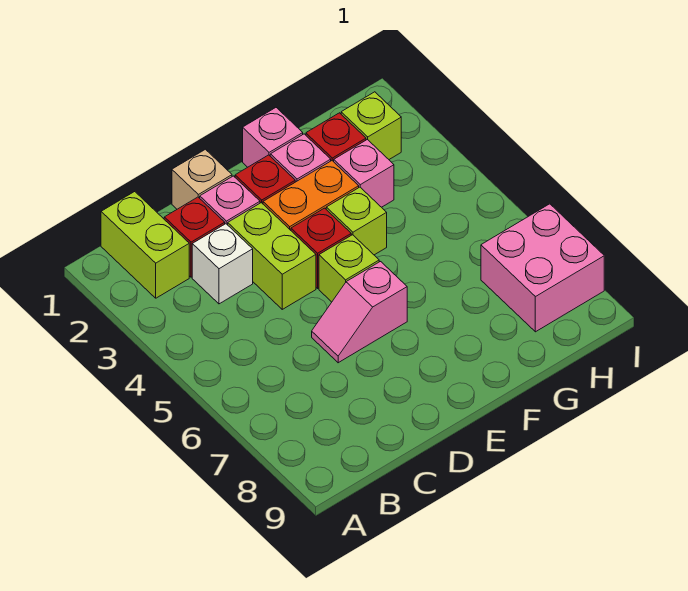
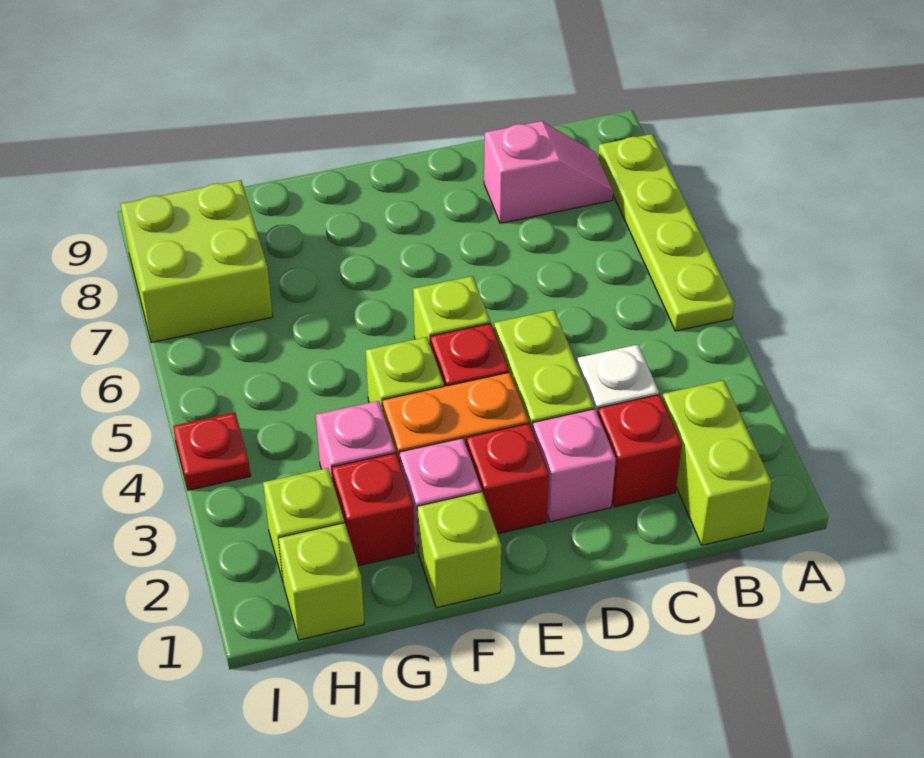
none -> lime plate A5:A8 level 1
tan brick D1 level 1 -> none
pink slope D6:E6 level 1 top E -> pink slope B8:C8 level 1 top C
pink brick F1 level 1 -> lime brick F1 level 1
none -> lime brick H1 level 1
pink brick H7:I8 level 1 -> lime brick H7:I8 level 1
none -> red plate I4 level 1

